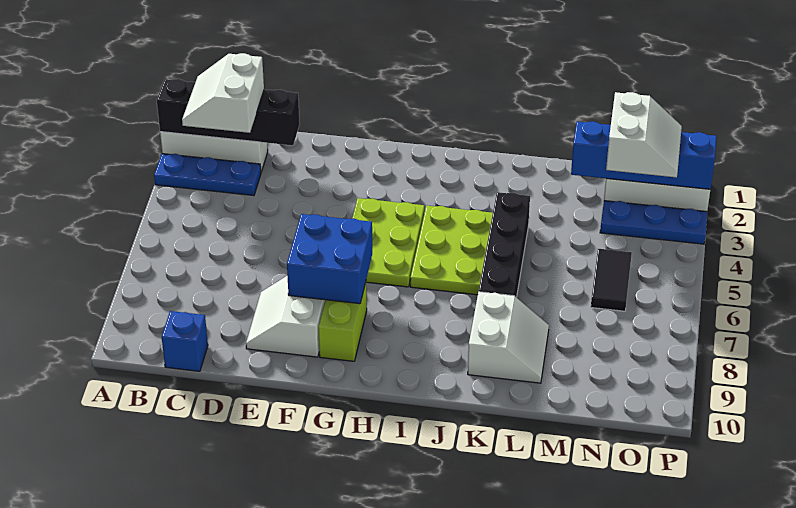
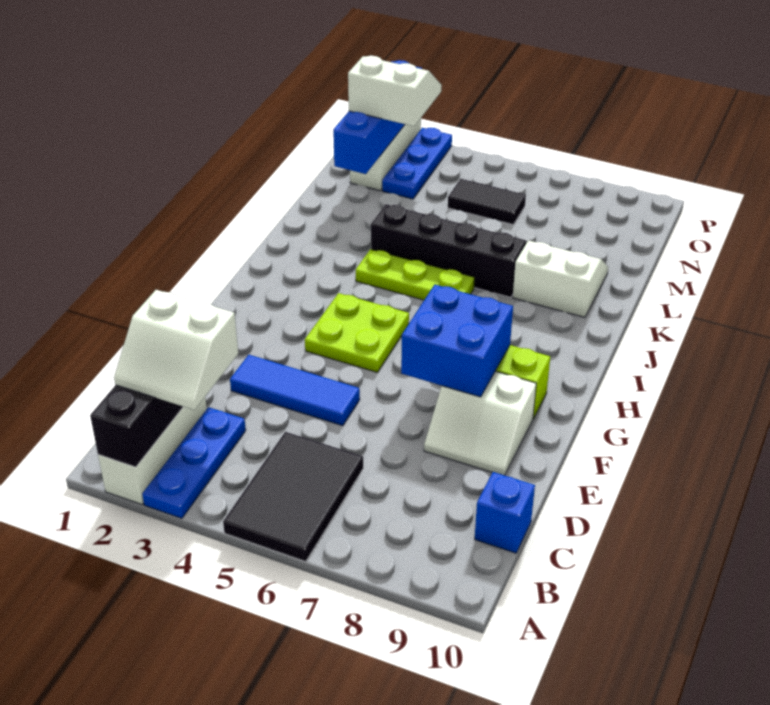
none -> black tile A5:C6 level 1
none -> blue tile E3:E5 level 1
lime plate G4:H6 level 1 -> lime plate G4:H5 level 1
lime plate I4:J6 level 1 -> lime plate J4:J6 level 1

